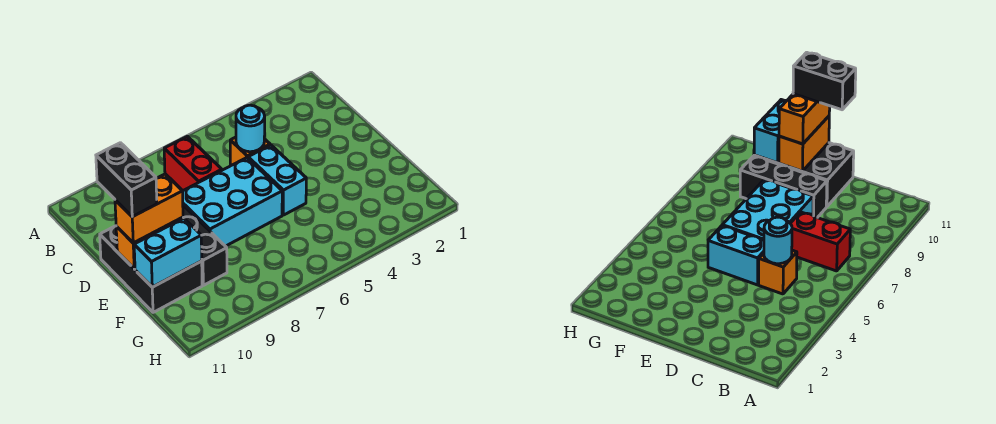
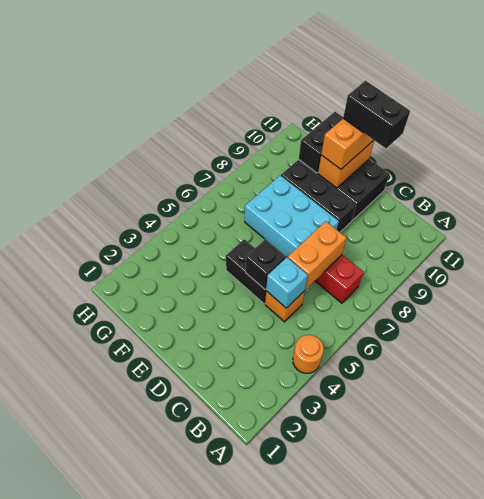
none -> orange round brick A4 level 1
cyan round brick C5 level 2 -> cyan brick C5 level 2
none -> orange brick C6:C7 level 2
cyan brick D5:E5 level 1 -> black brick D5:E5 level 1
none -> black brick D5 level 2
cyan brick D6:E8 level 1 -> cyan brick D7:F8 level 1
cyan brick F10:F11 level 2 -> black brick F10:F11 level 2

